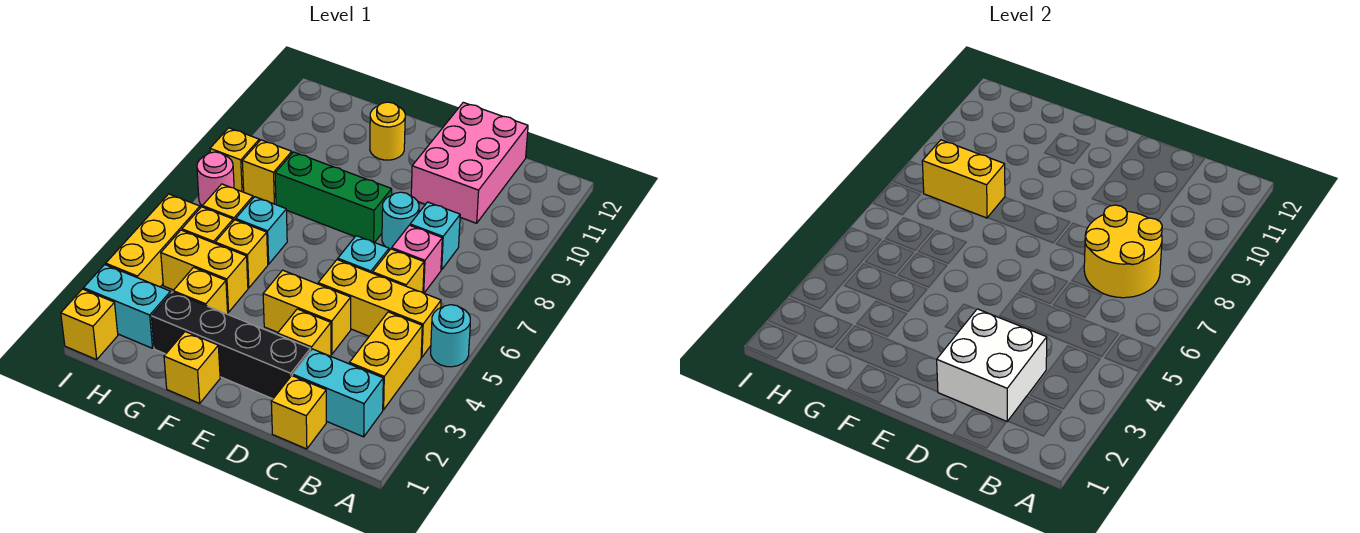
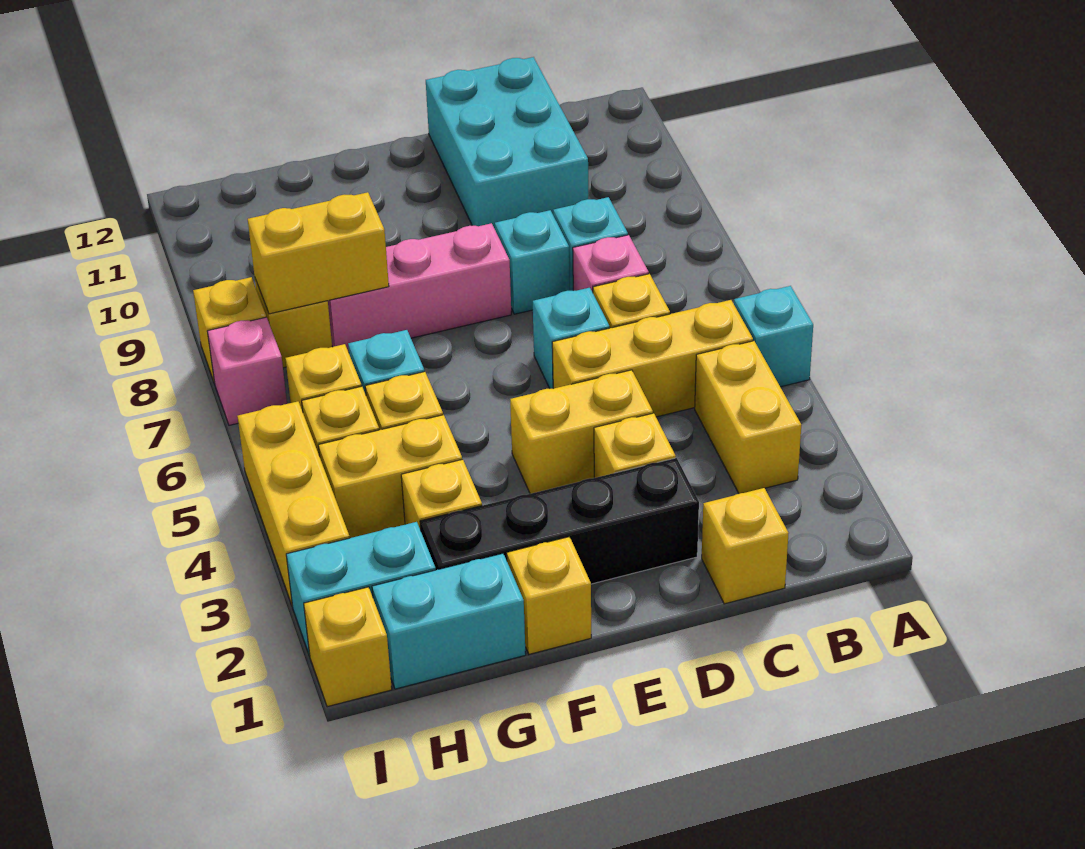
cyan round brick A5 level 1 -> cyan brick A5 level 1
cyan brick B2:C2 level 1 -> cyan brick G1:H1 level 1
yellow round brick B7:C8 level 2 -> none
white brick C2:D3 level 2 -> none
pink brick C10:D12 level 1 -> cyan brick C10:D12 level 1
cyan round brick D8 level 1 -> cyan brick D8 level 1
green brick E8:G8 level 1 -> pink brick E8:G8 level 1
yellow round brick F11 level 1 -> none
pink round brick I7 level 1 -> pink brick I7 level 1

